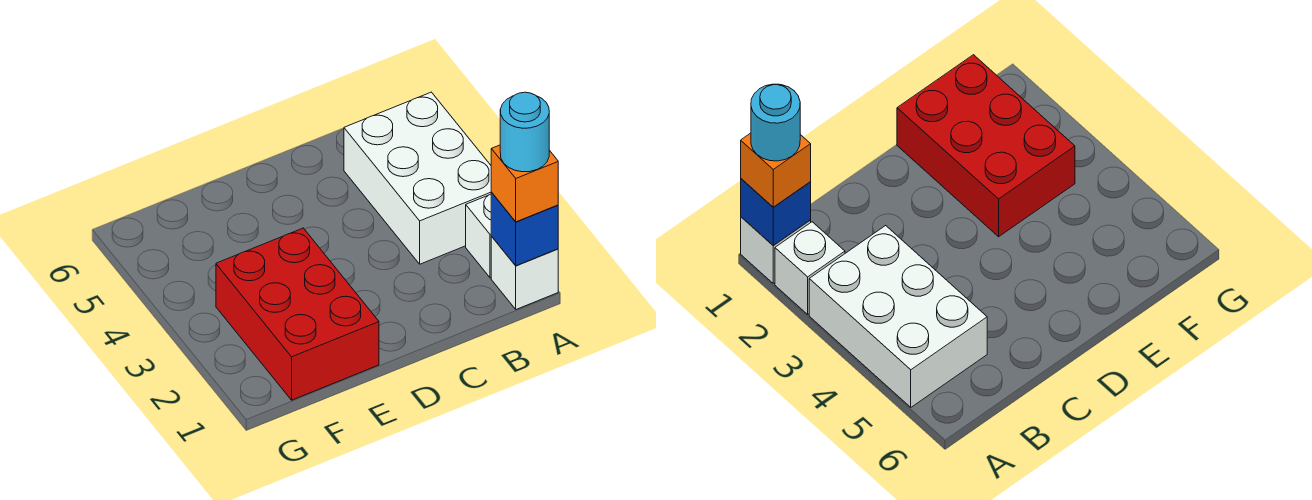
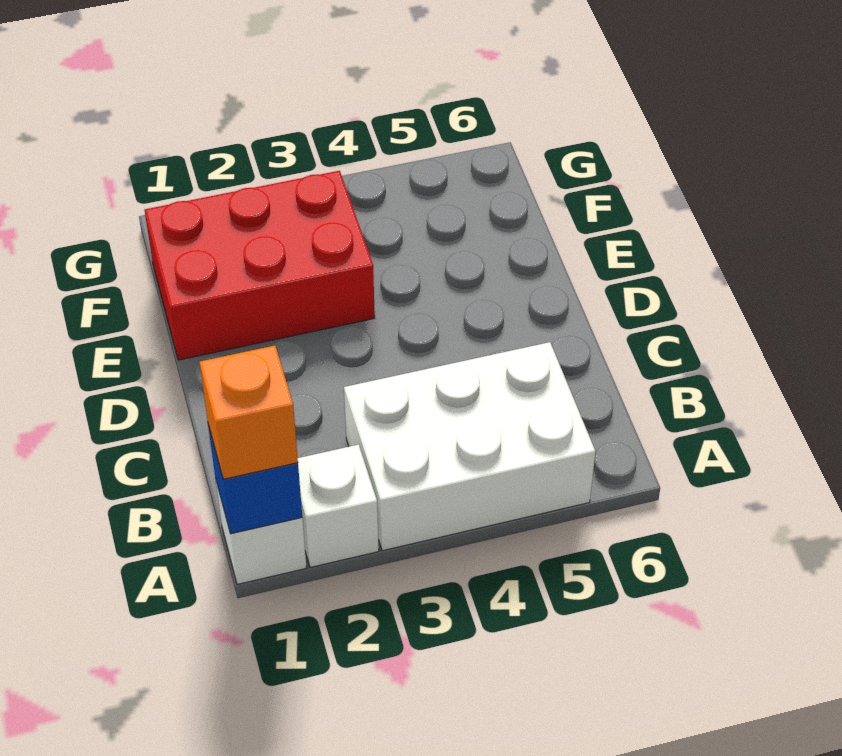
cyan round brick A1 level 4 -> none

